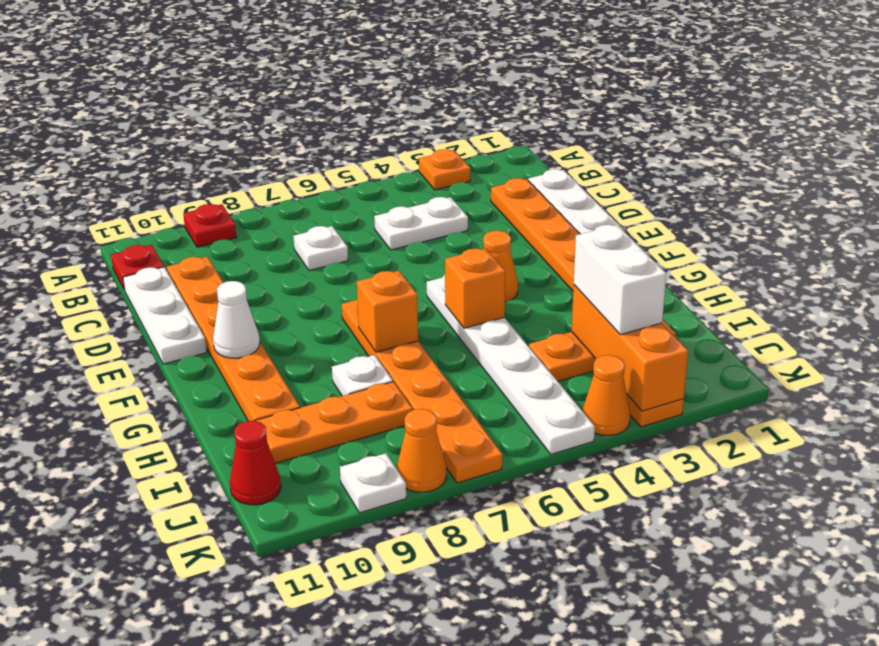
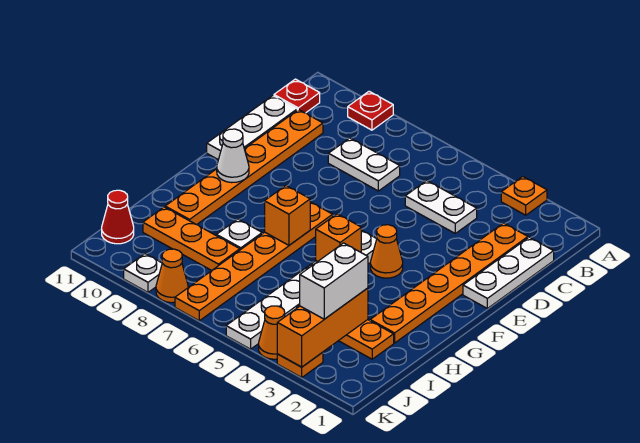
white plate C7 level 1 -> white plate C7:C8 level 1

